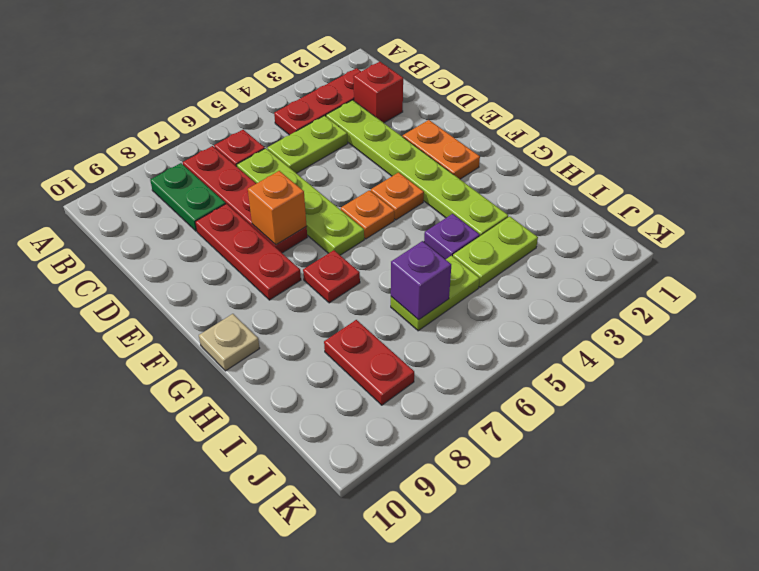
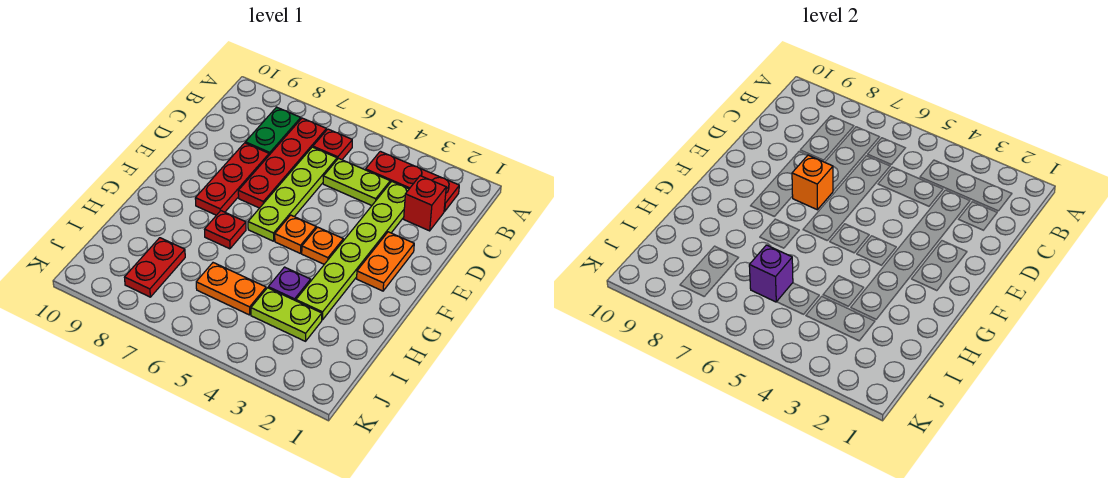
tan plate G10 level 1 -> none
lime plate I5:I6 level 1 -> orange plate I5:I6 level 1

